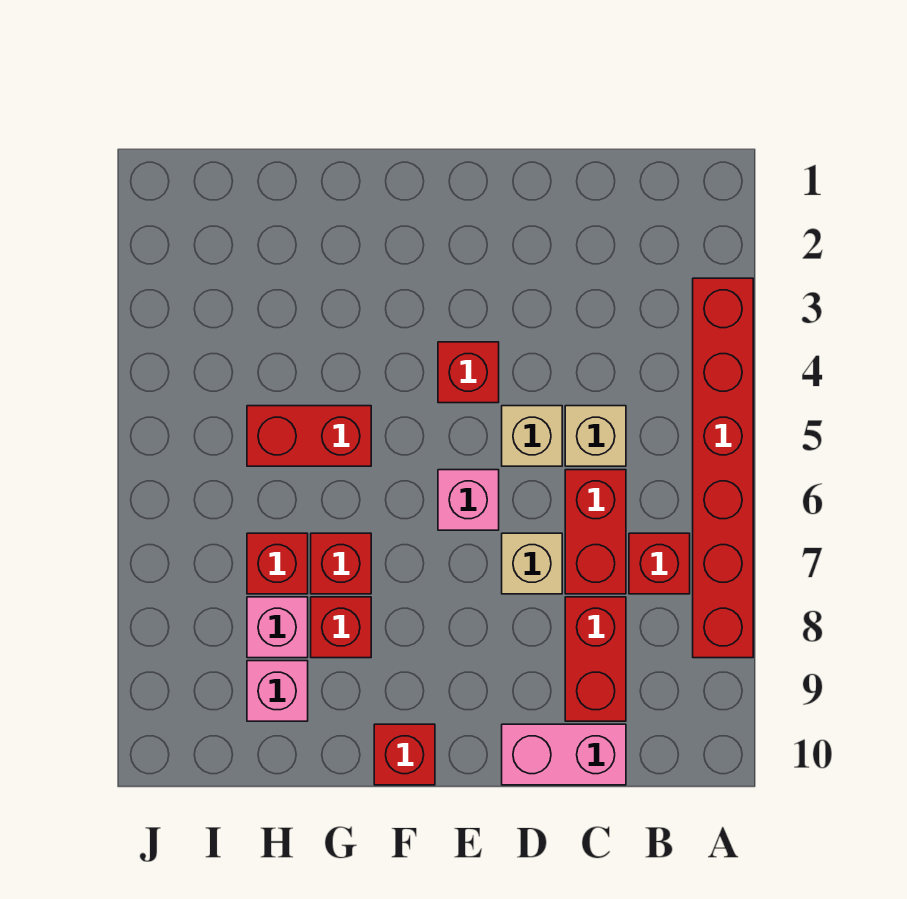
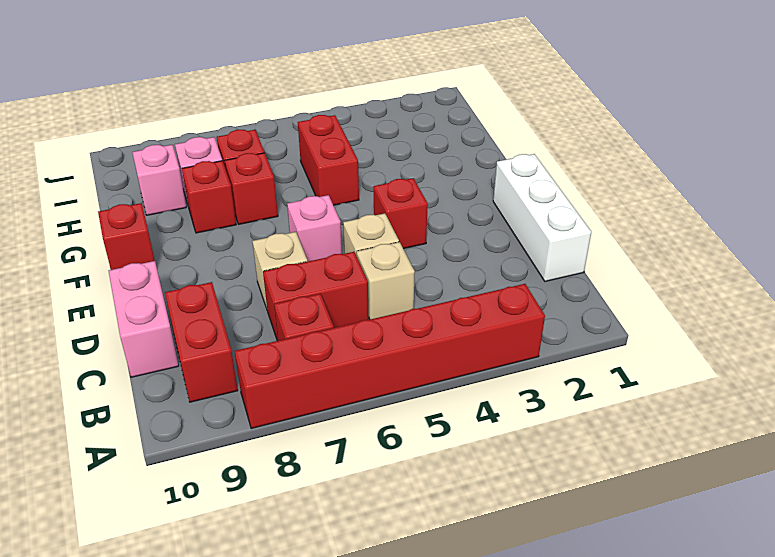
none -> white brick C1:E1 level 1
red brick C8:C9 level 1 -> red brick B9:C9 level 1

